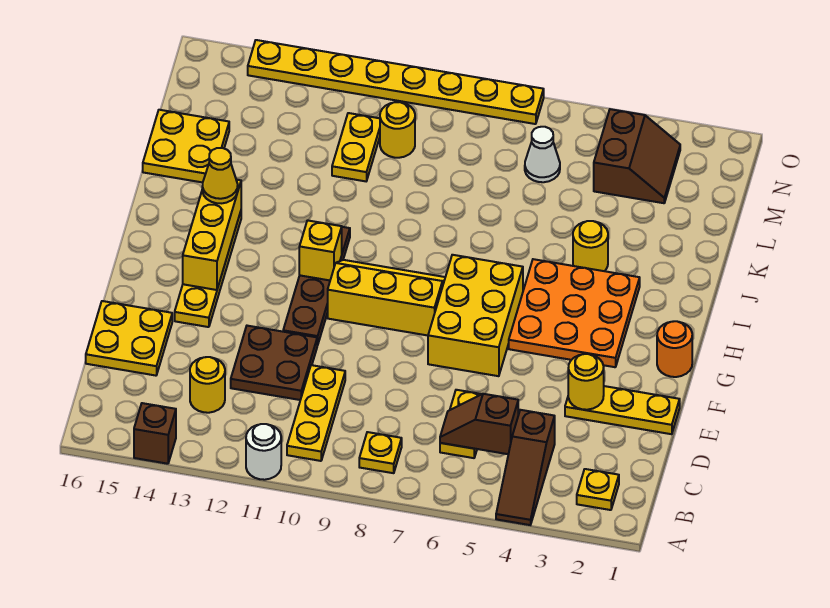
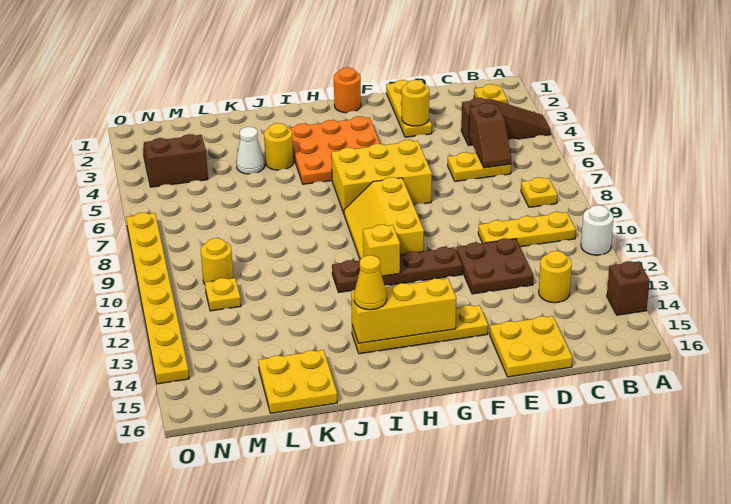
yellow plate L11:M11 level 1 -> yellow plate M11 level 1
white cone M6 level 1 -> white cone K4 level 1

